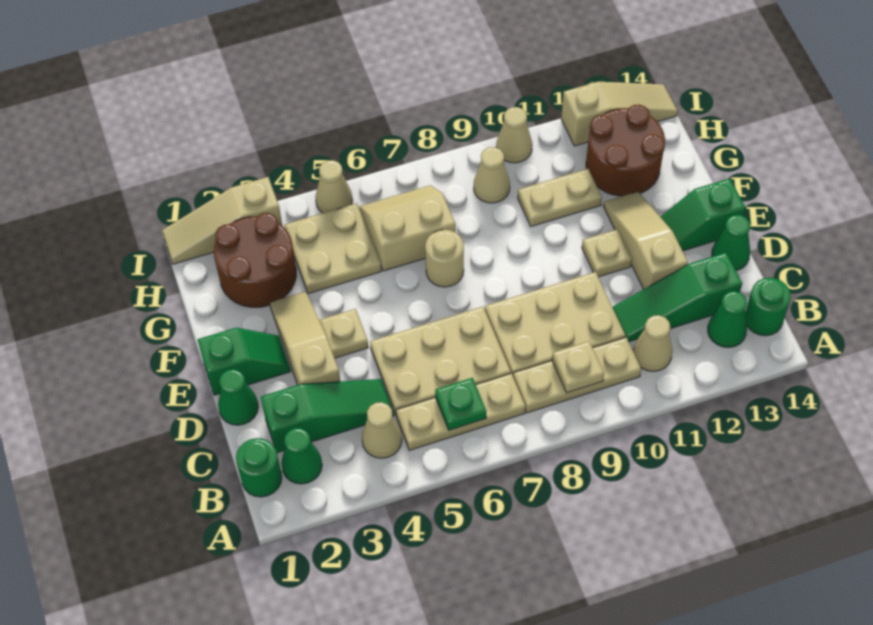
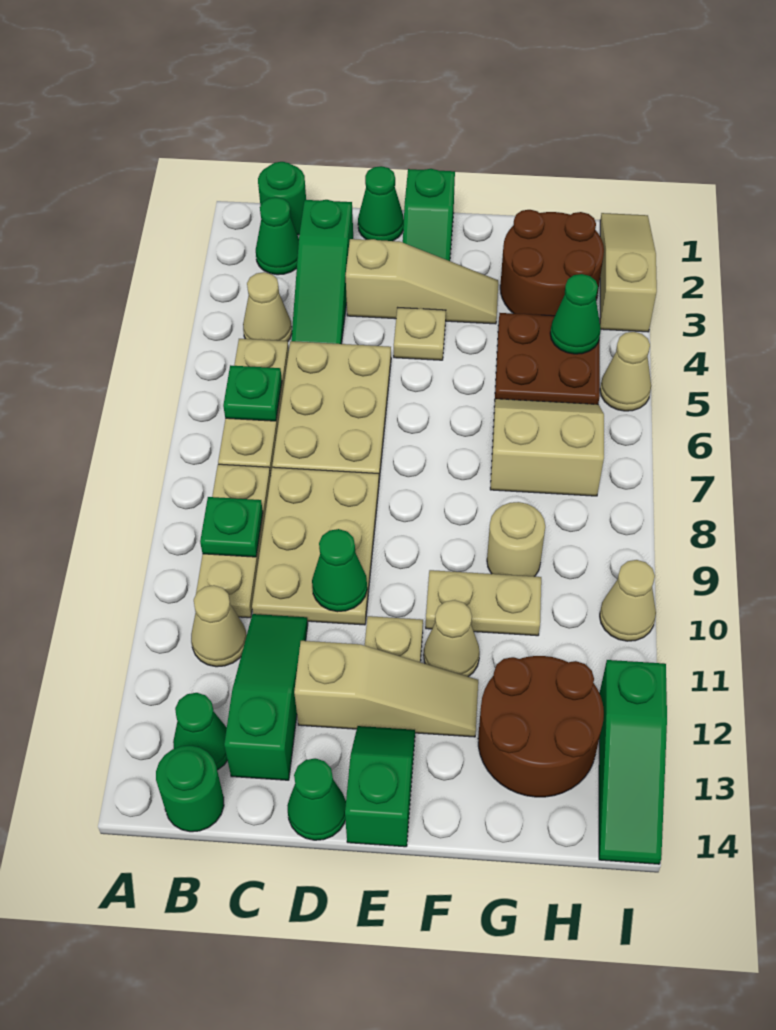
tan plate B9 level 2 -> green plate B9 level 2
none -> green cone D10 level 2
tan round brick F7 level 1 -> tan round brick G9 level 1
tan plate G4:H5 level 1 -> brown plate G4:H5 level 1
tan slope G6:H7 level 1 top G -> tan slope G6:H7 level 1 top 7
tan plate G10:G11 level 1 -> tan plate F10:G10 level 1
none -> green cone H4 level 2
tan cone H9 level 1 -> tan cone F11 level 1
tan slope I12:I14 level 1 top 12 -> green slope I12:I14 level 1 top 12

